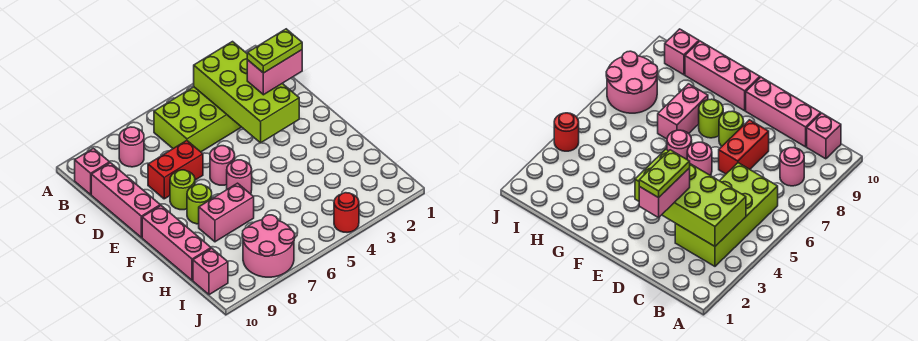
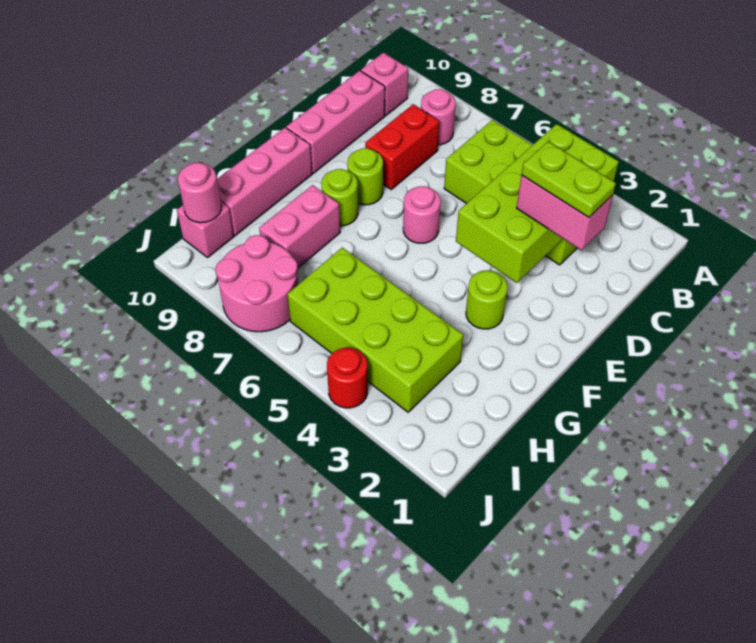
red brick D7:D8 level 1 -> red brick C8:D8 level 1
none -> lime round brick F3 level 1
pink round brick F6 level 1 -> pink round brick I10 level 2
pink brick G7:G8 level 1 -> pink brick G8:H8 level 1
none -> lime brick H3:I6 level 1

